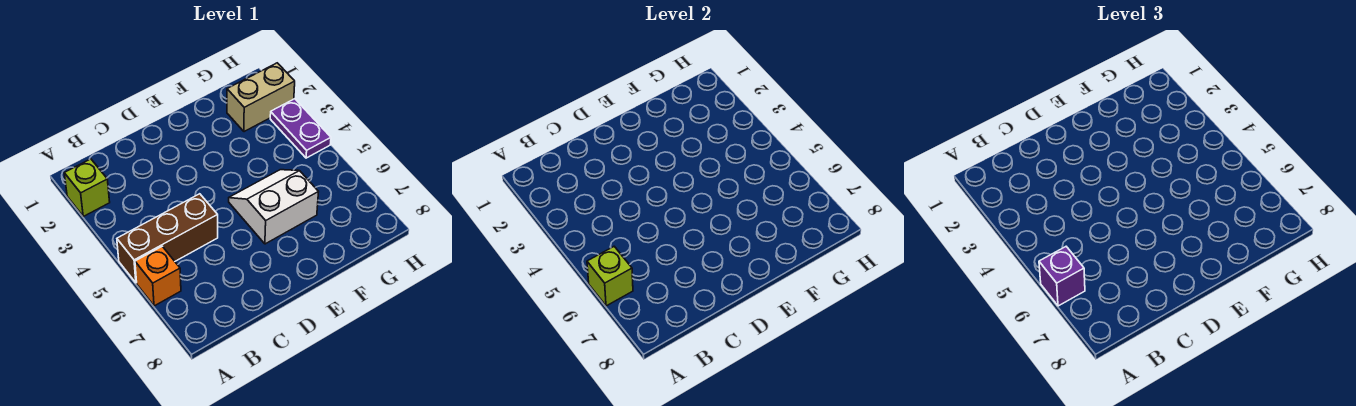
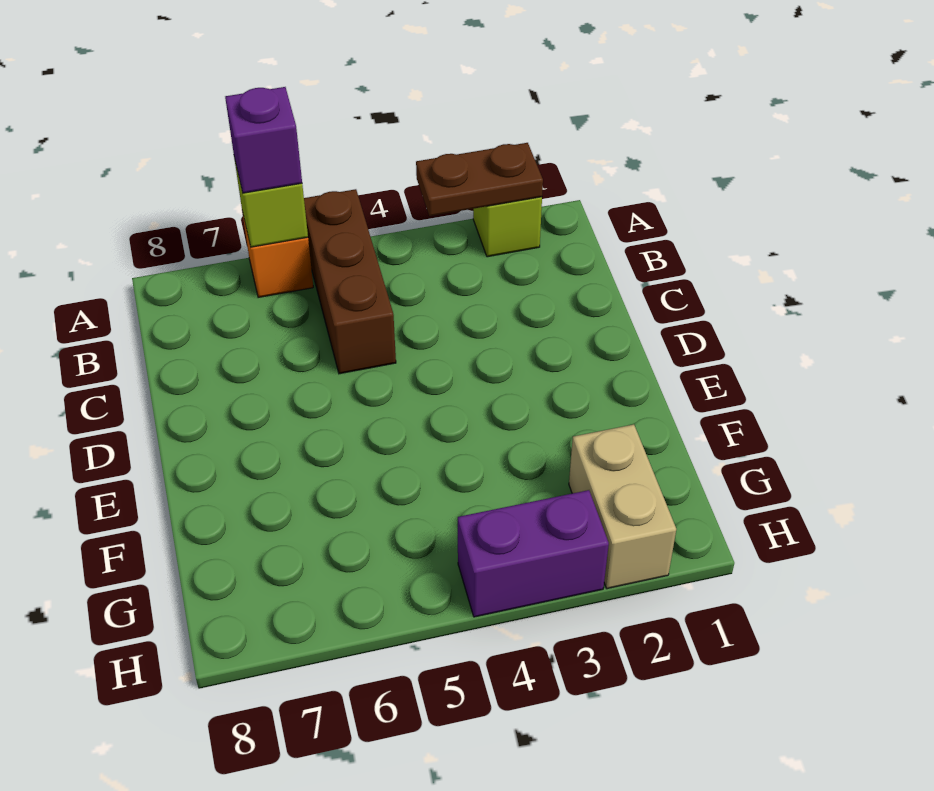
none -> brown plate A2:A3 level 2
white slope E5:F6 level 1 top 6 -> none
purple plate H3:H4 level 1 -> purple brick H3:H4 level 1

